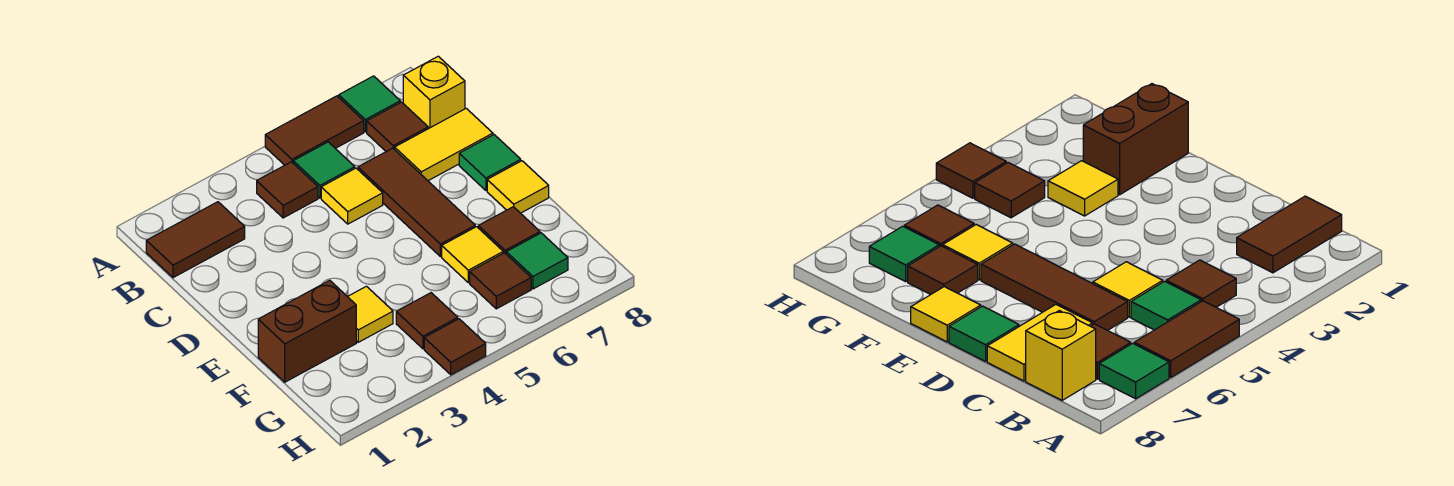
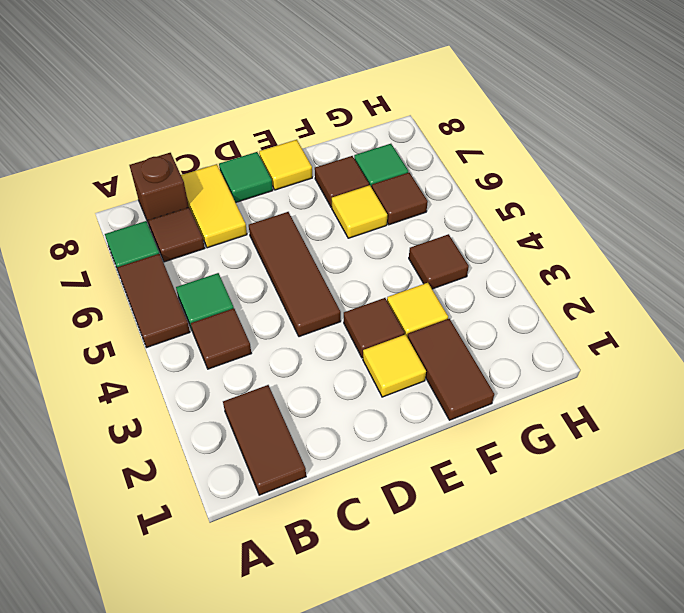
yellow brick B8 level 1 -> brown brick B8 level 1
yellow tile C5 level 1 -> yellow tile E2 level 1
brown tile C6:E6 level 1 -> brown tile D4:D6 level 1
brown brick F1:F2 level 1 -> brown tile F1:F2 level 1
brown tile H4 level 1 -> brown tile E3 level 1

